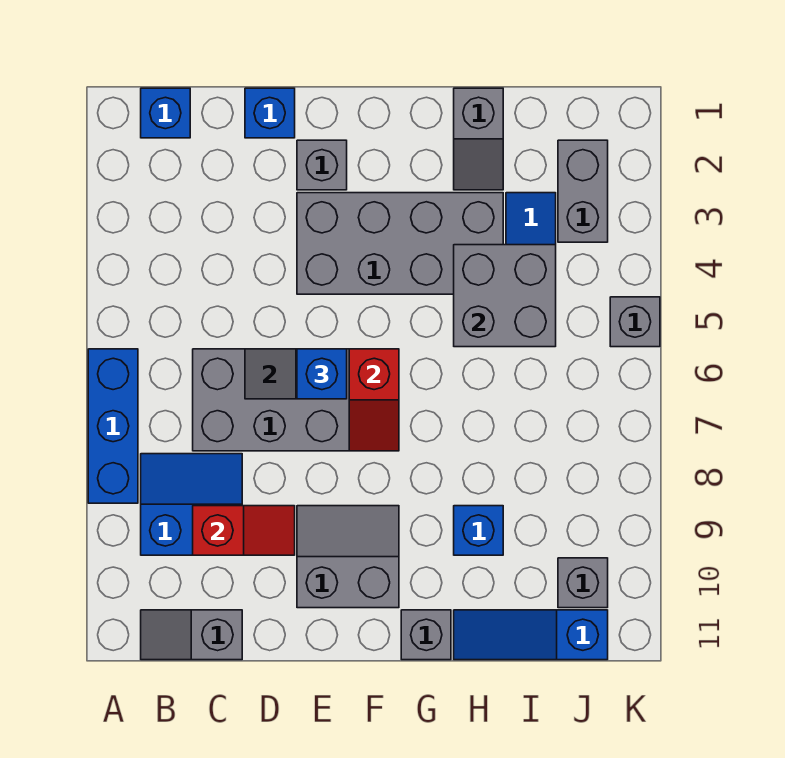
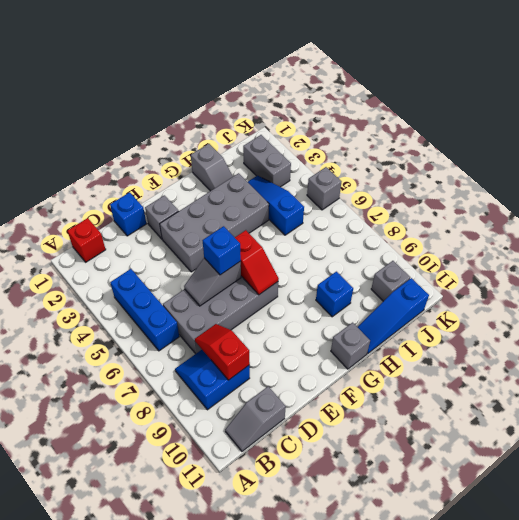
blue brick A6:A8 level 1 -> blue brick B4:B6 level 1
blue brick B1 level 1 -> red brick B1 level 1
red slope C9:D9 level 2 top C -> red slope C8:C9 level 2 top 9
grey slope E9:F10 level 1 top 10 -> none
grey brick H4:I5 level 2 -> none

